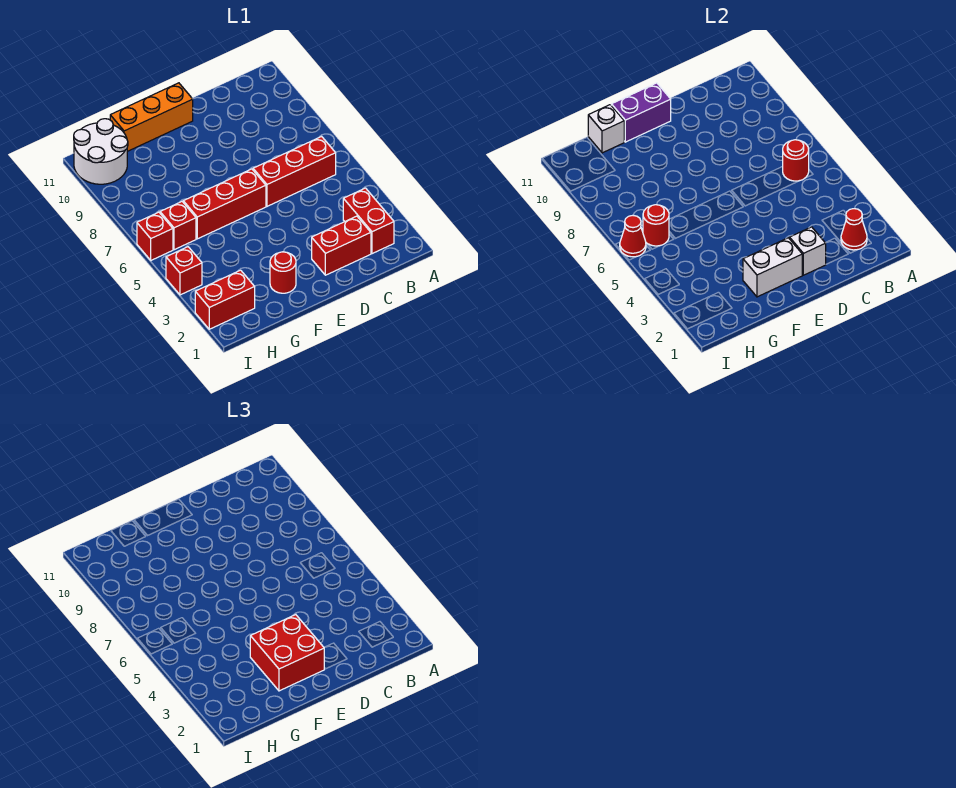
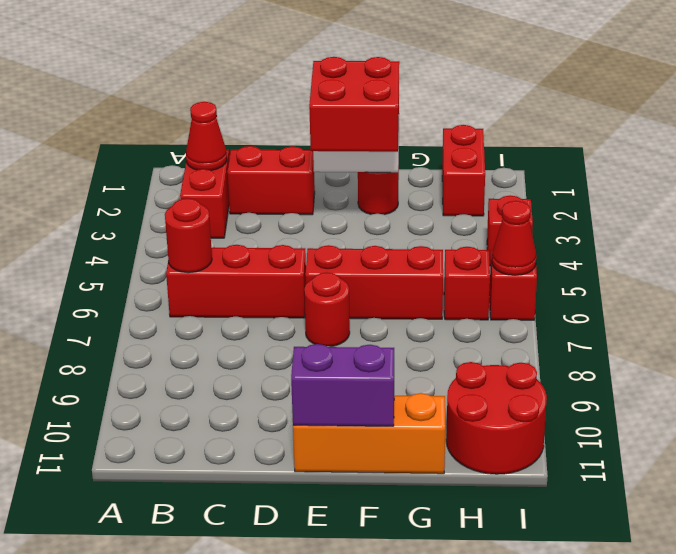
white brick D2 level 2 -> none
white brick G11 level 2 -> none
red brick H2:I2 level 1 -> red brick H1:H2 level 1
red round brick H6 level 2 -> red round brick E7 level 1
white round brick H10:I11 level 1 -> red round brick H10:I11 level 1

